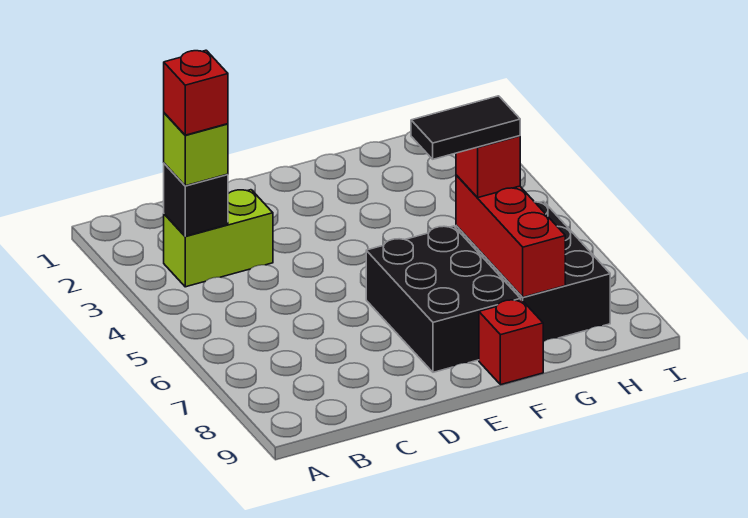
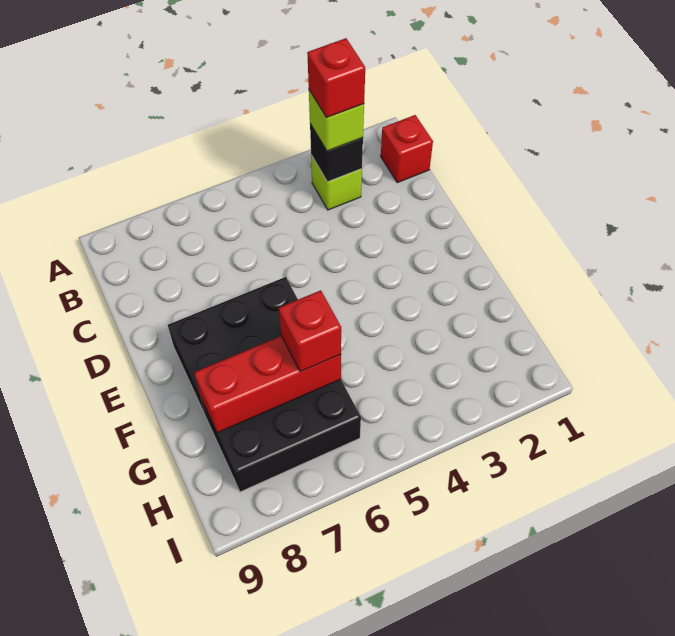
lime brick B3:C3 level 1 -> lime brick B3 level 1
black tile F6:G6 level 4 -> none
red brick F9 level 1 -> red brick B1 level 1

